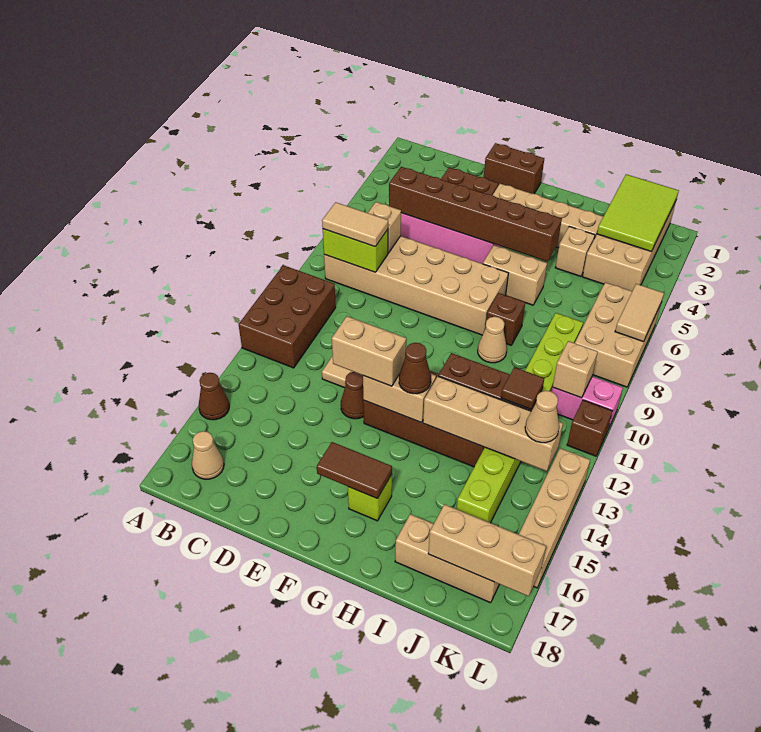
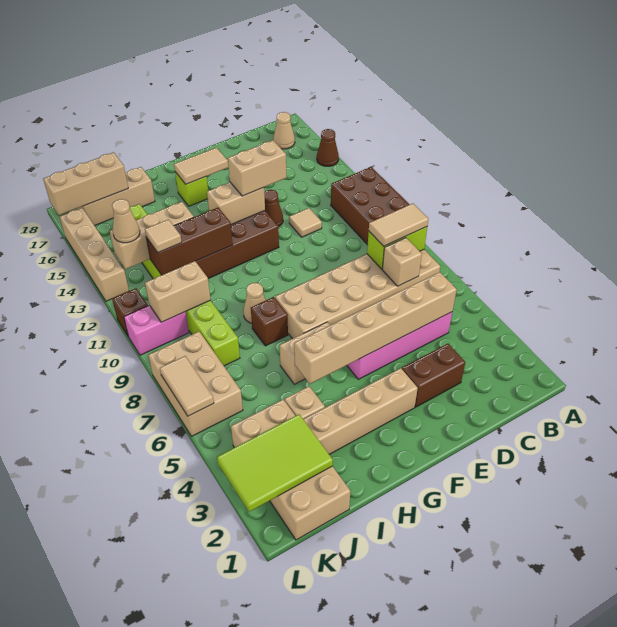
brown brick C5:H5 level 2 -> tan brick C5:H5 level 2
brown brick E1:F1 level 1 -> none
brown tile F16:G16 level 2 -> tan tile F16:G16 level 2
brown cone G13 level 3 -> none
tan brick H13:K13 level 2 -> tan brick I13:K13 level 2
lime tile J1:K3 level 2 -> lime tile J2:L3 level 2
brown tile J12 level 3 -> tan tile J12 level 3
tan brick K10 level 2 -> tan brick J10:K10 level 2

